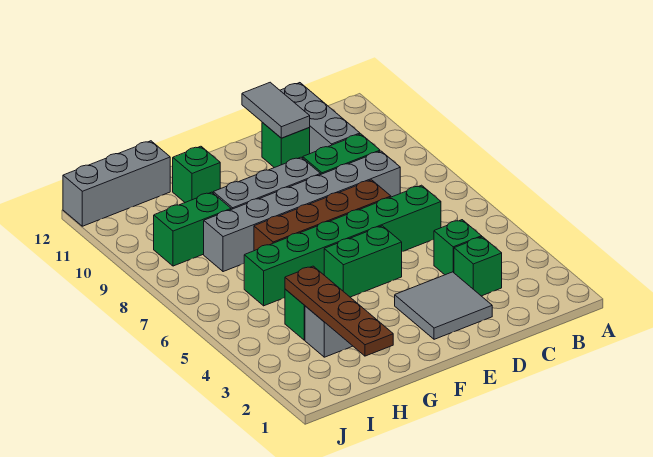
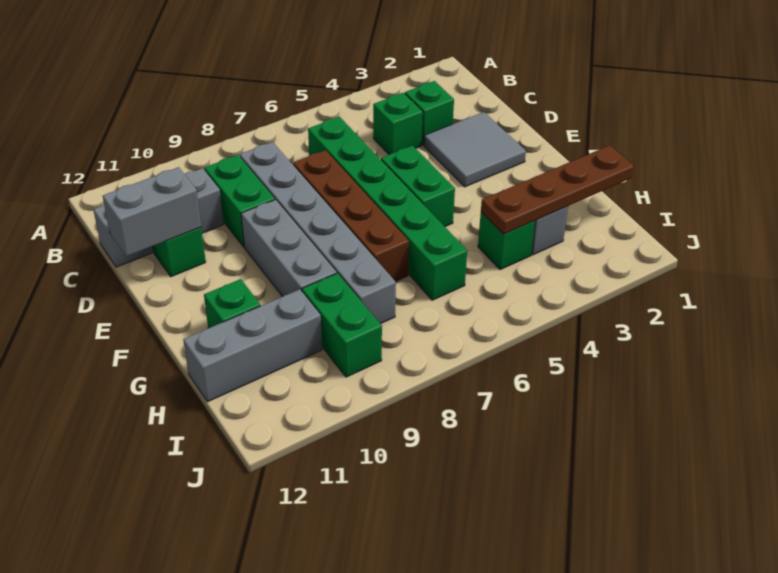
grey tile D11:D12 level 2 -> grey brick D11:D12 level 2
grey brick H12:J12 level 1 -> grey brick H10:H12 level 1

